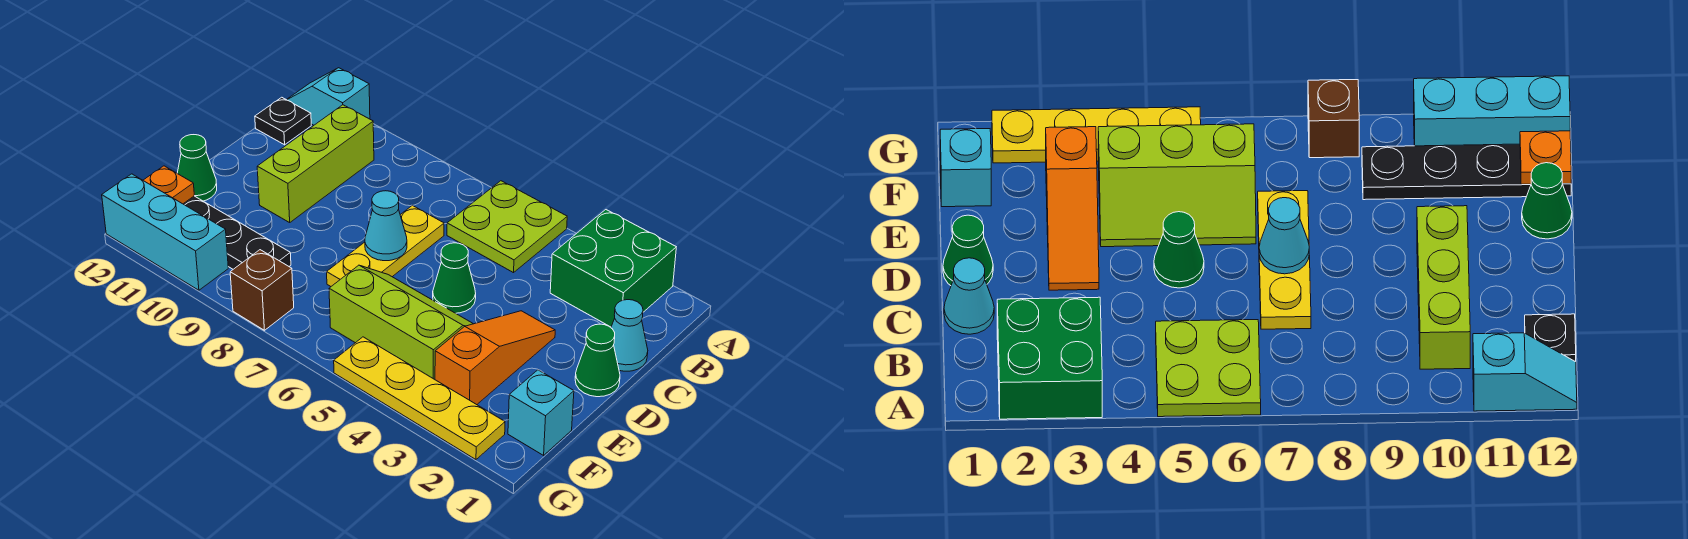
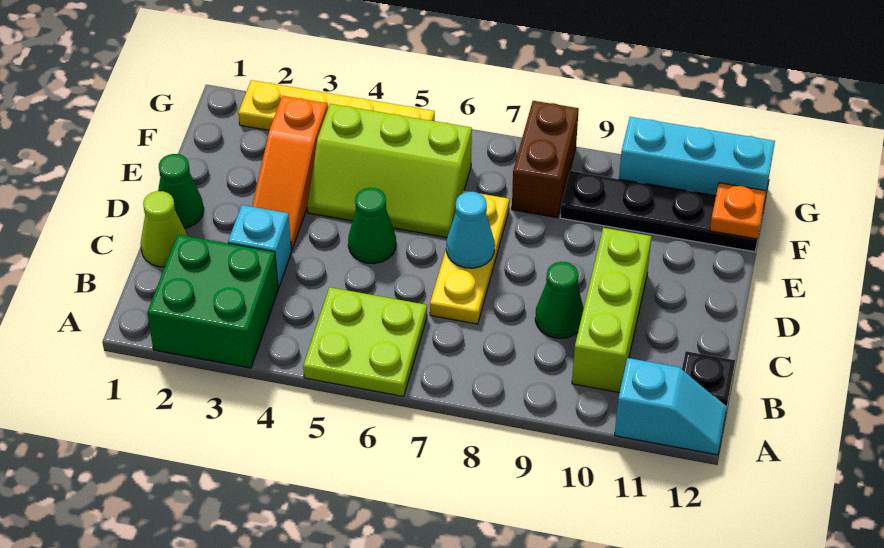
cyan cone C1 level 1 -> lime cone C1 level 1
green cone E12 level 1 -> green cone C9 level 1
cyan brick F1 level 1 -> cyan brick C3 level 1
brown brick G8 level 1 -> brown brick F8:G8 level 1

